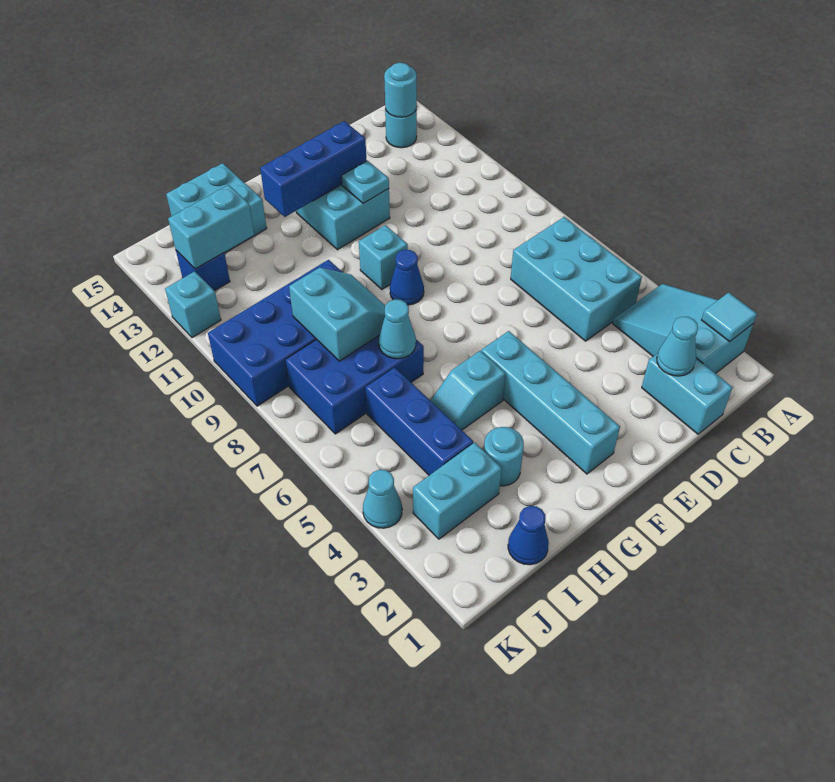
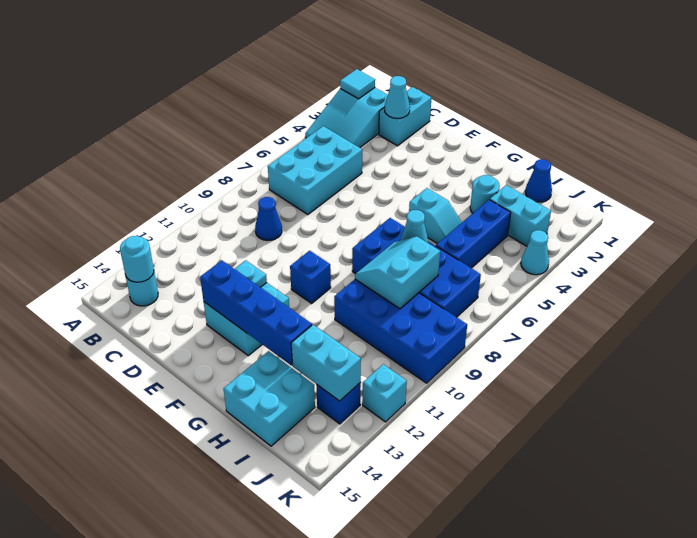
blue brick E13:G13 level 2 -> blue brick E13:H13 level 2
cyan brick F2:F5 level 1 -> none
blue cone F9 level 1 -> blue cone C9 level 1
cyan brick F10 level 1 -> blue brick F10 level 1
blue brick H7:J8 level 1 -> blue brick G7:J8 level 1

